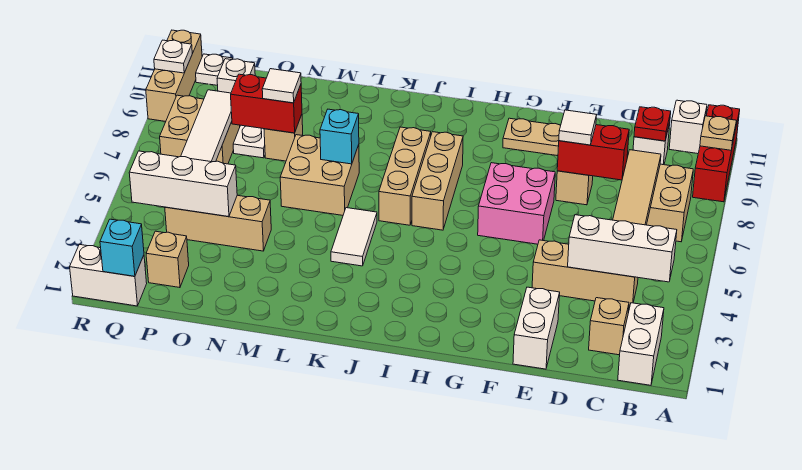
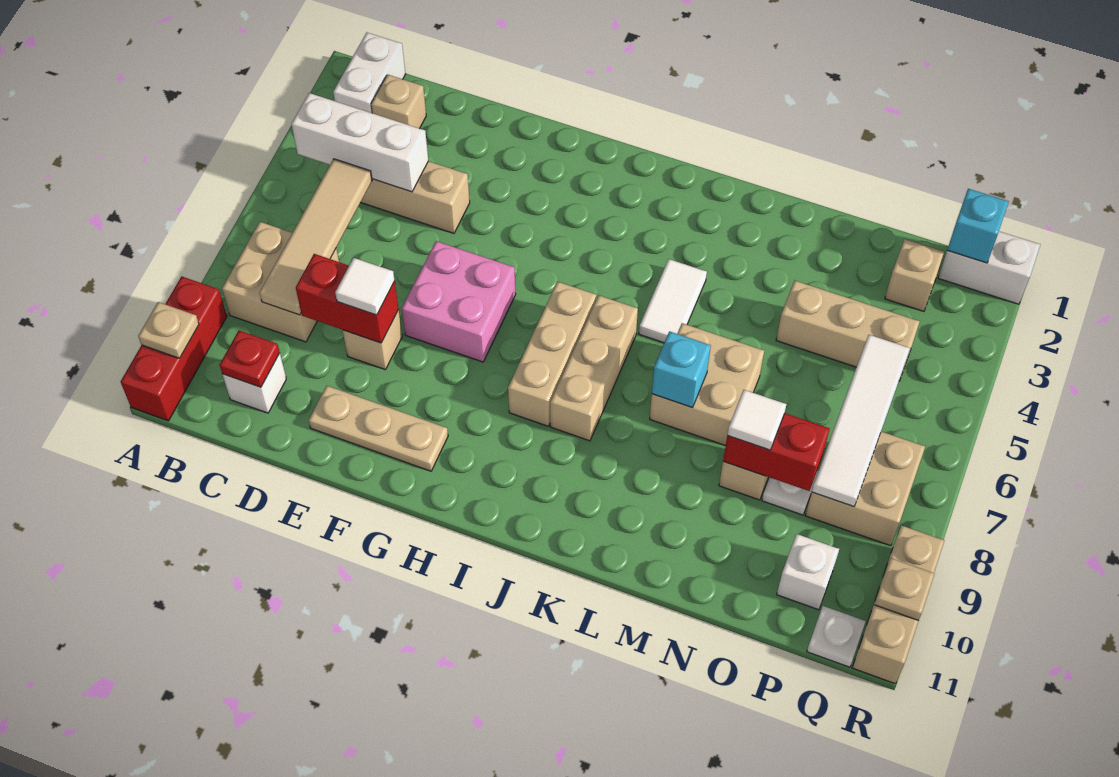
white brick B11 level 1 -> none
white brick E1:E2 level 1 -> none
white brick O4:Q4 level 2 -> none
white plate R10 level 2 -> tan plate R10 level 2

